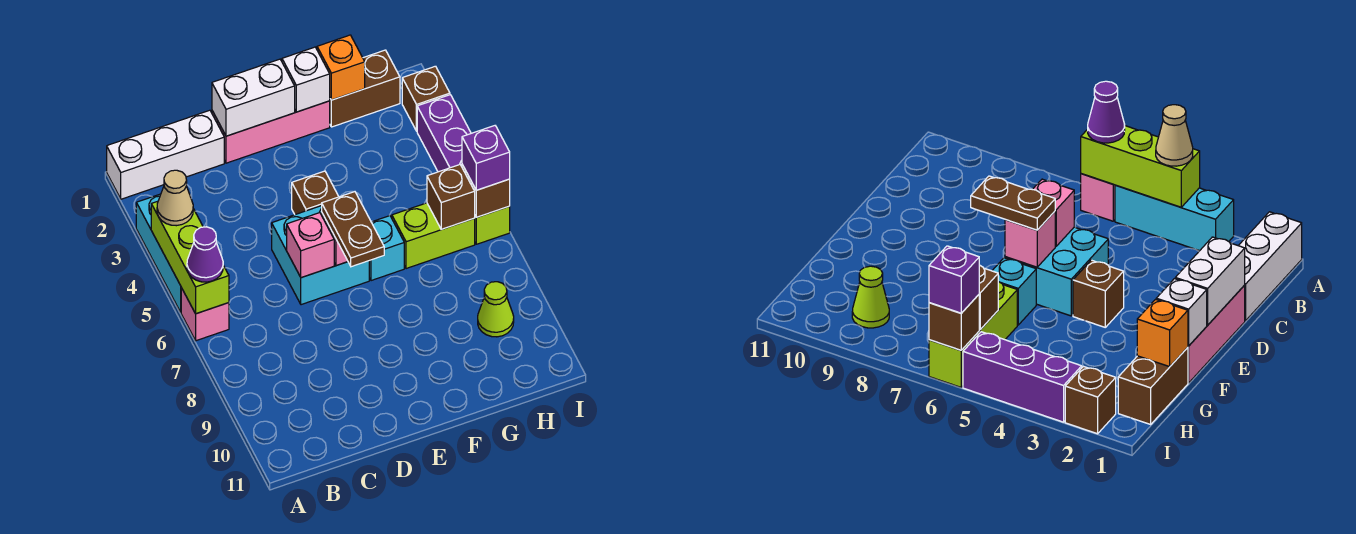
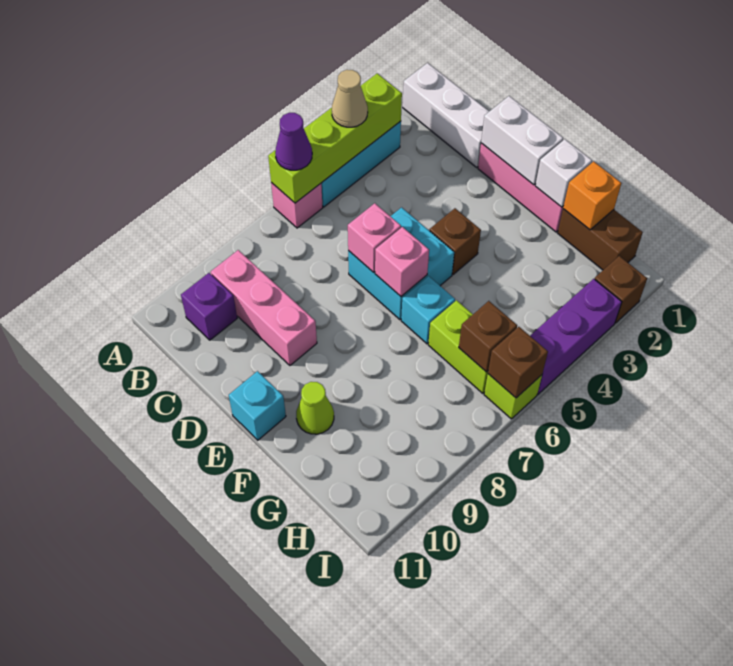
lime brick A4:A6 level 2 -> lime brick A3:A6 level 2
none -> pink brick B9:D9 level 1
brown plate E6:E7 level 3 -> none
none -> cyan brick E11 level 1
lime cone H9 level 1 -> lime cone F10 level 1
purple brick I6 level 3 -> purple brick B10 level 1

